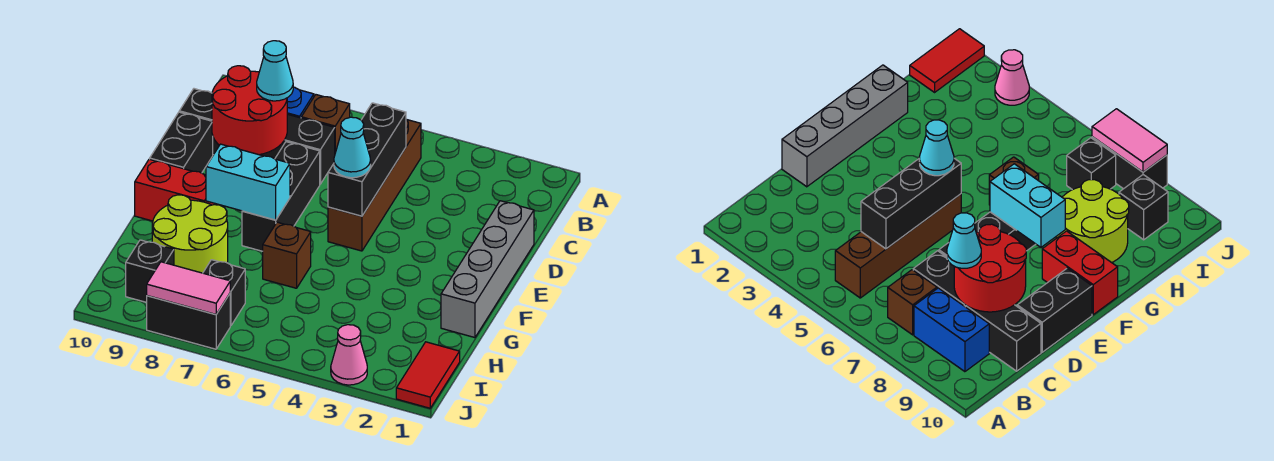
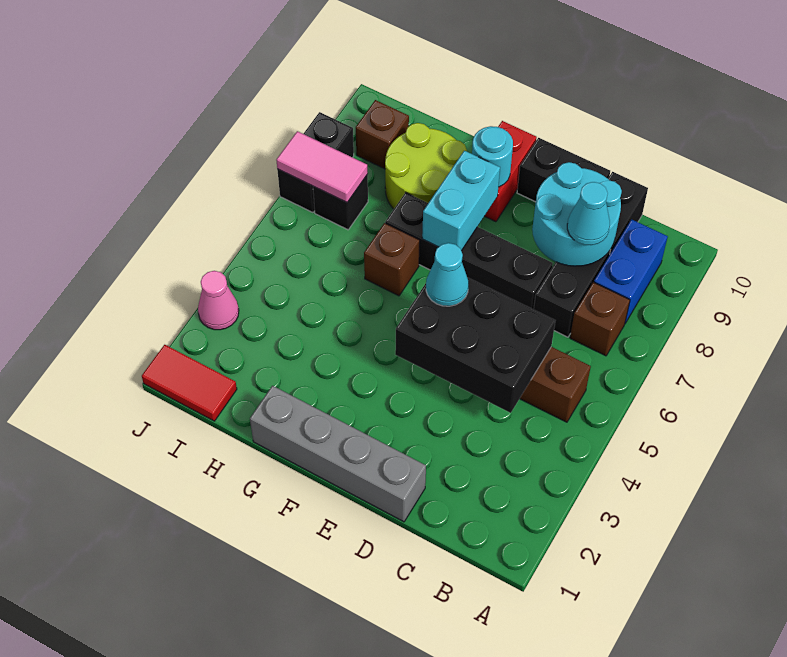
black brick C5:E5 level 2 -> black brick C4:E5 level 2
red round brick C8:D9 level 2 -> cyan round brick C8:D9 level 2
black brick D7:F7 level 1 -> black brick D7:G7 level 1
none -> cyan round brick F9 level 2
black brick I9 level 1 -> brown brick I9 level 1
pink tile J7:J8 level 2 -> pink tile I7:J7 level 2

